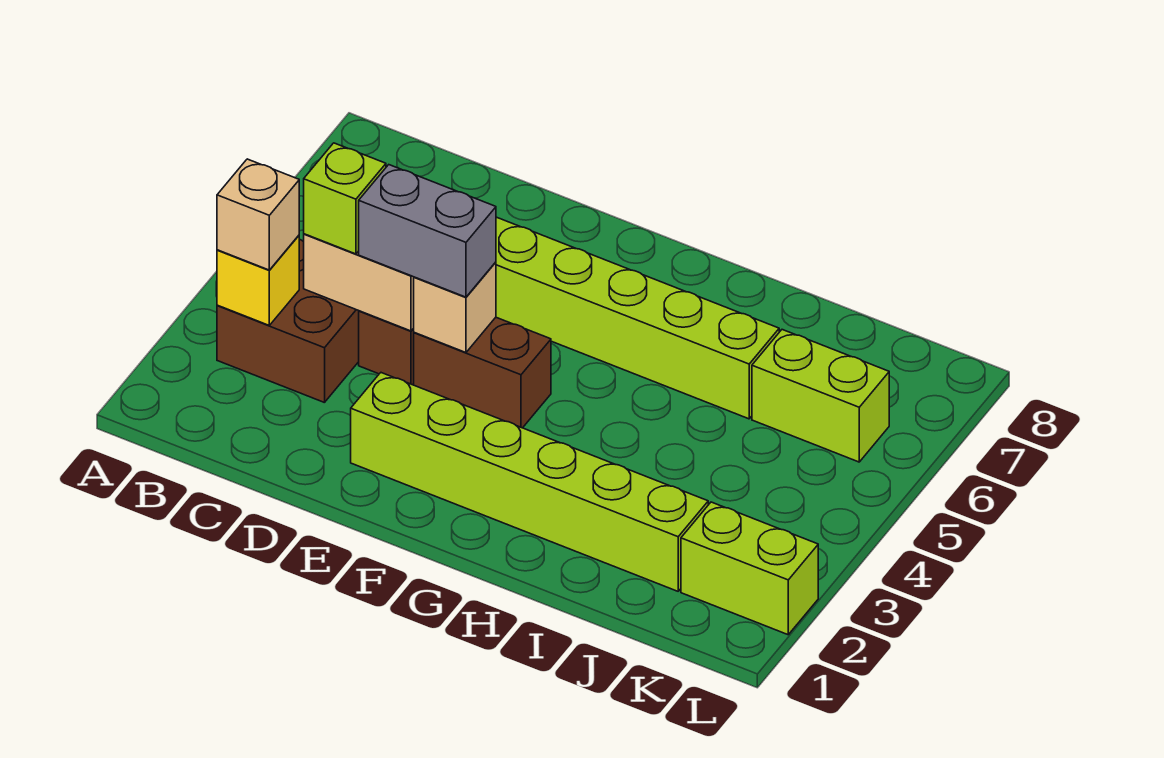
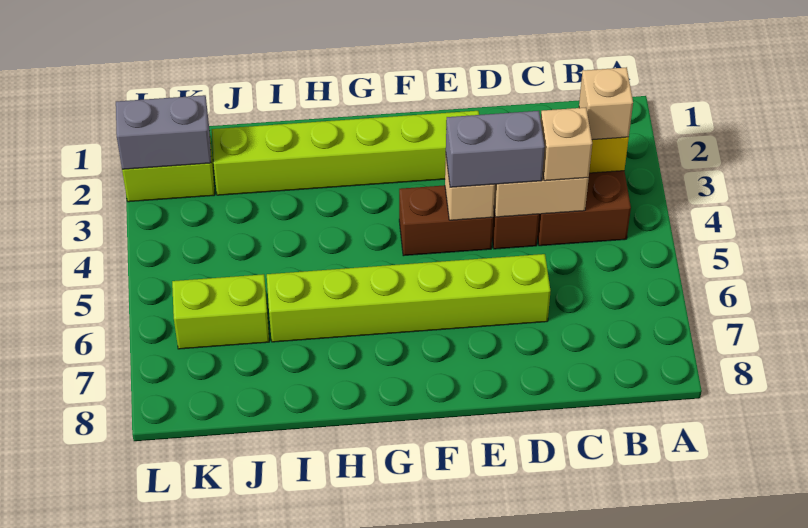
lime brick C4 level 3 -> tan brick C4 level 3
none -> grey brick K2:L2 level 2

